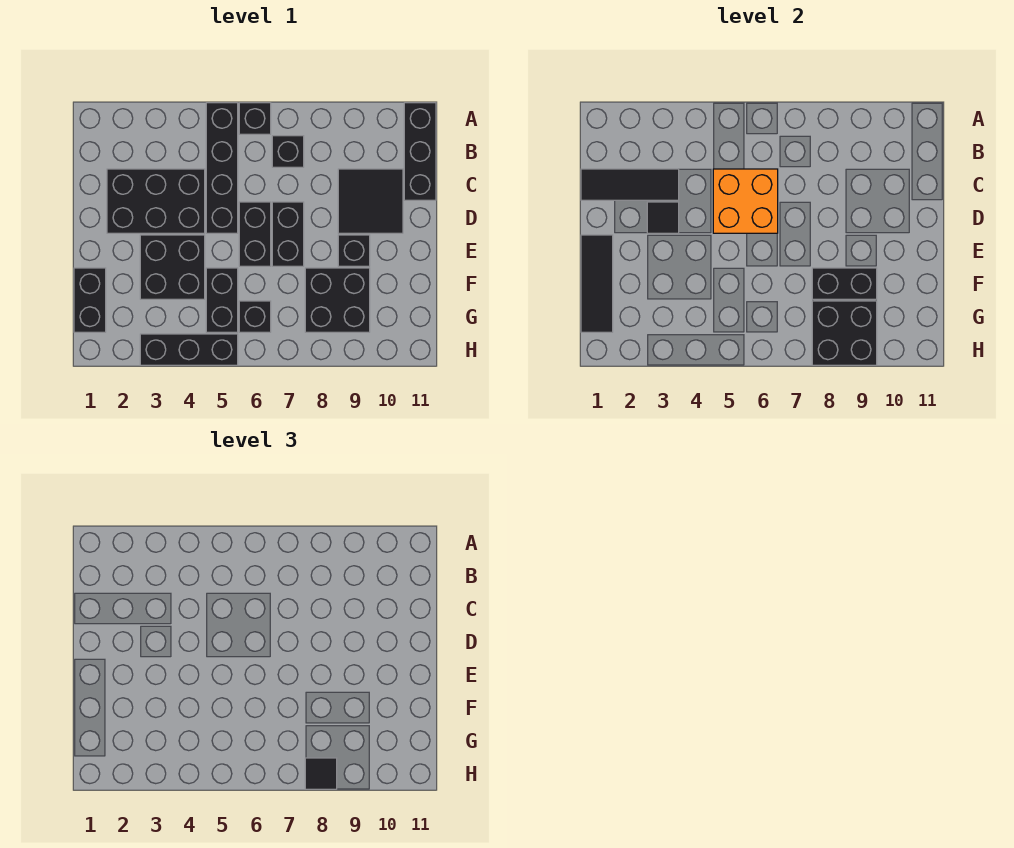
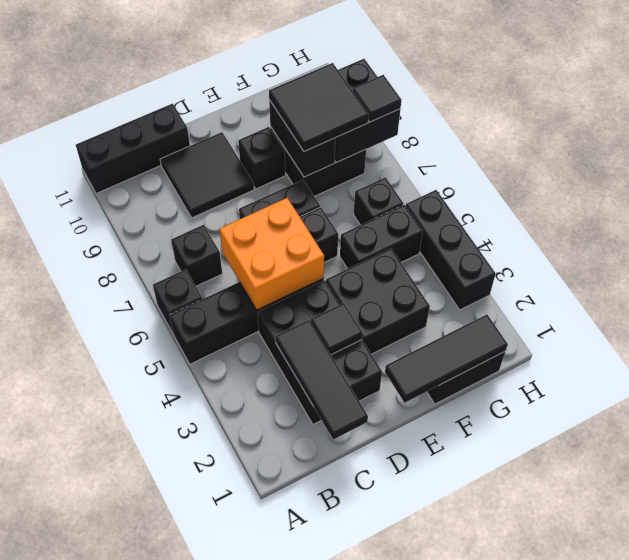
none -> black tile F8:G9 level 3

